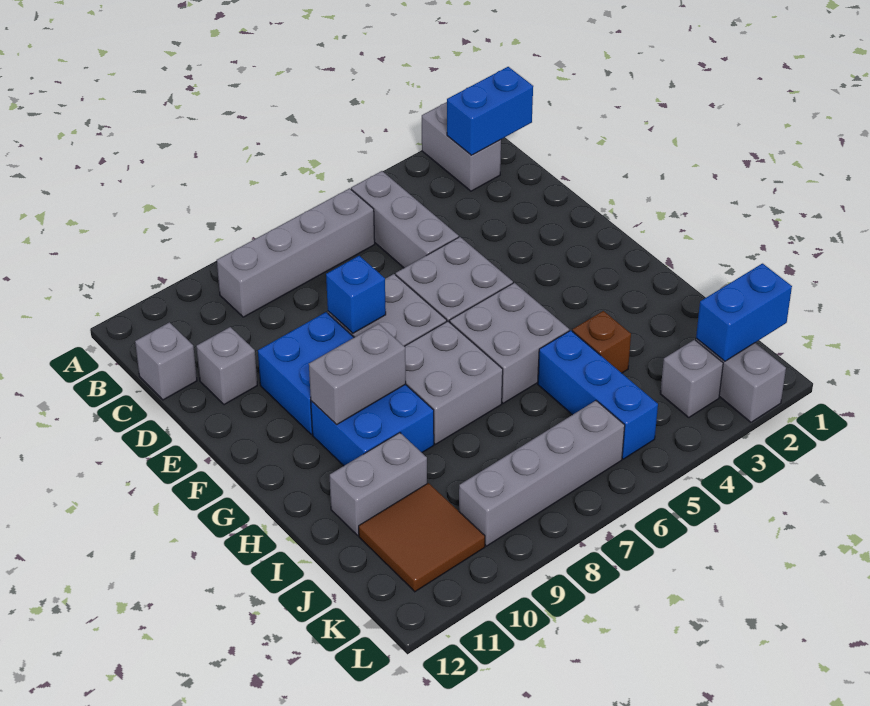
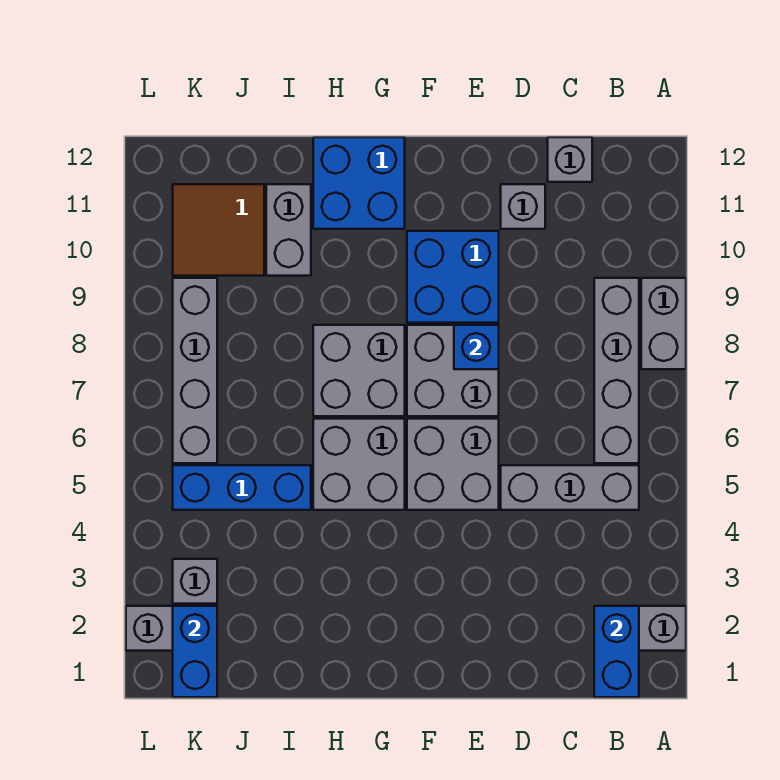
blue brick G9:H10 level 1 -> blue brick G11:H12 level 1
grey brick G9:G10 level 2 -> grey brick A8:A9 level 1
brown brick I4 level 1 -> none

